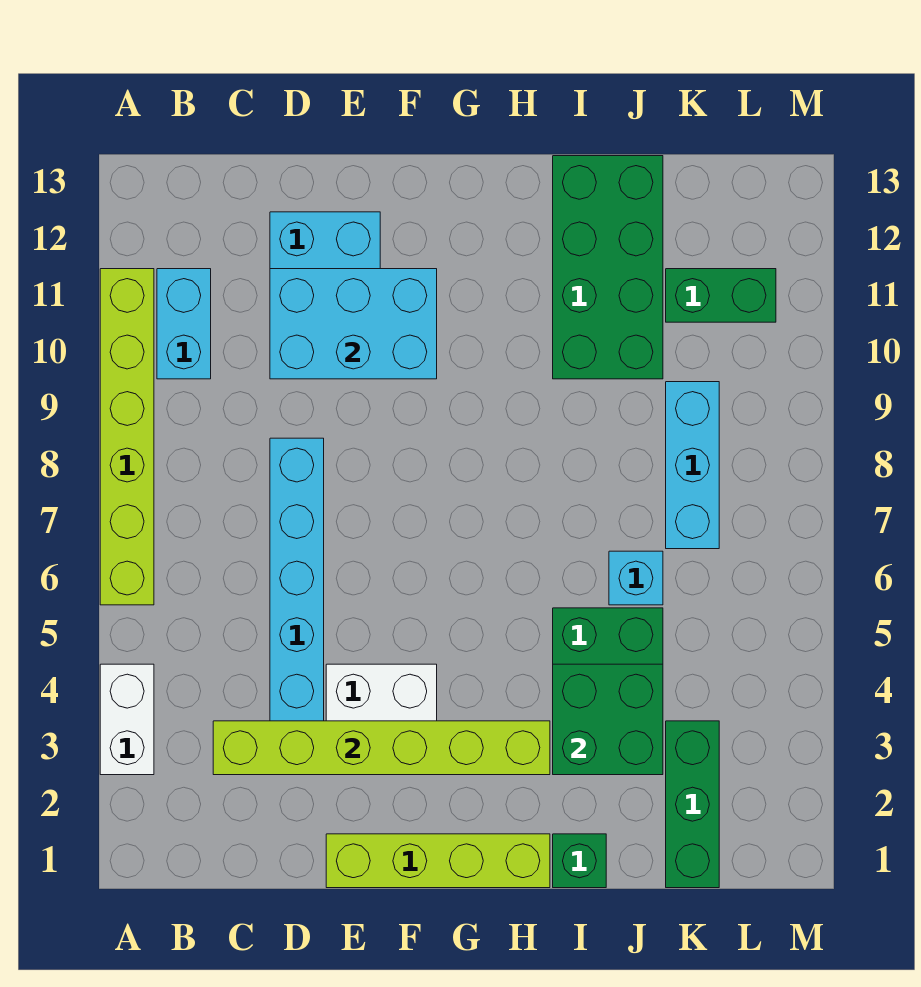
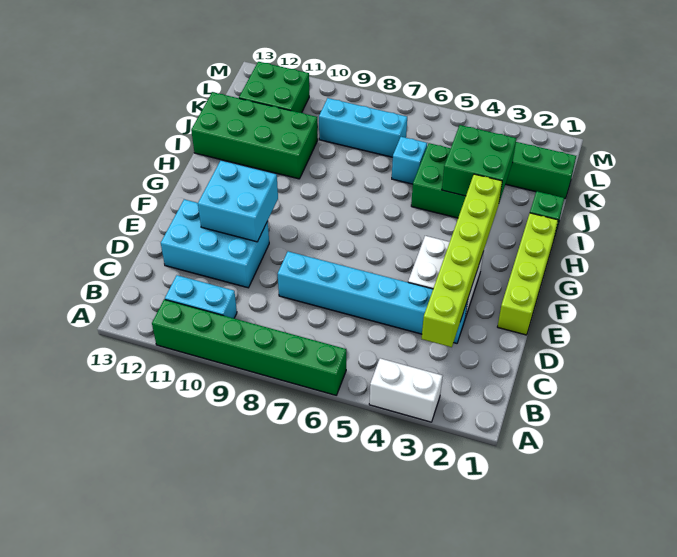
lime brick A6:A11 level 1 -> green brick A6:A11 level 1
cyan brick D10:F11 level 2 -> cyan brick E10:F11 level 2
green brick K11:L11 level 1 -> green brick K11:L12 level 1

